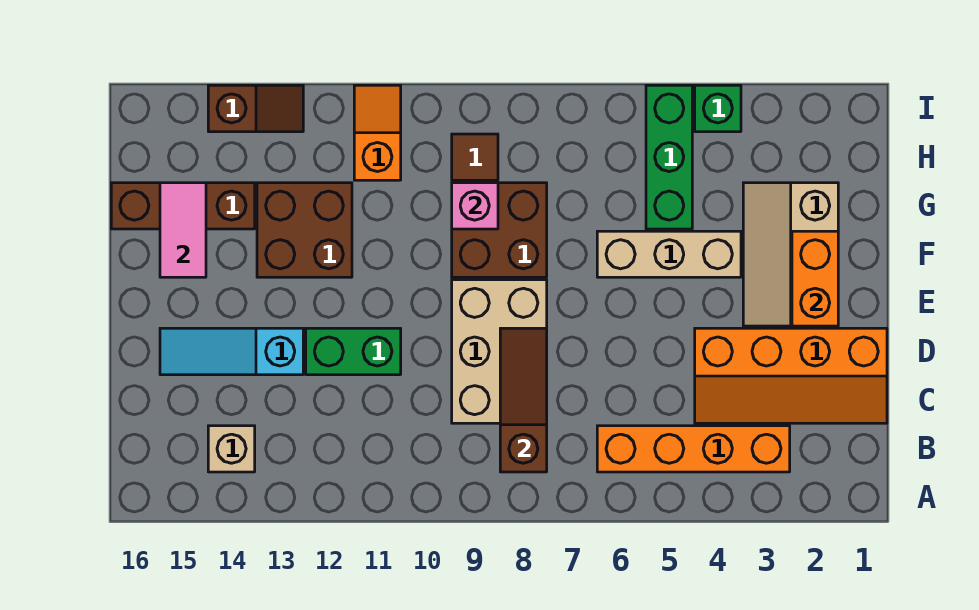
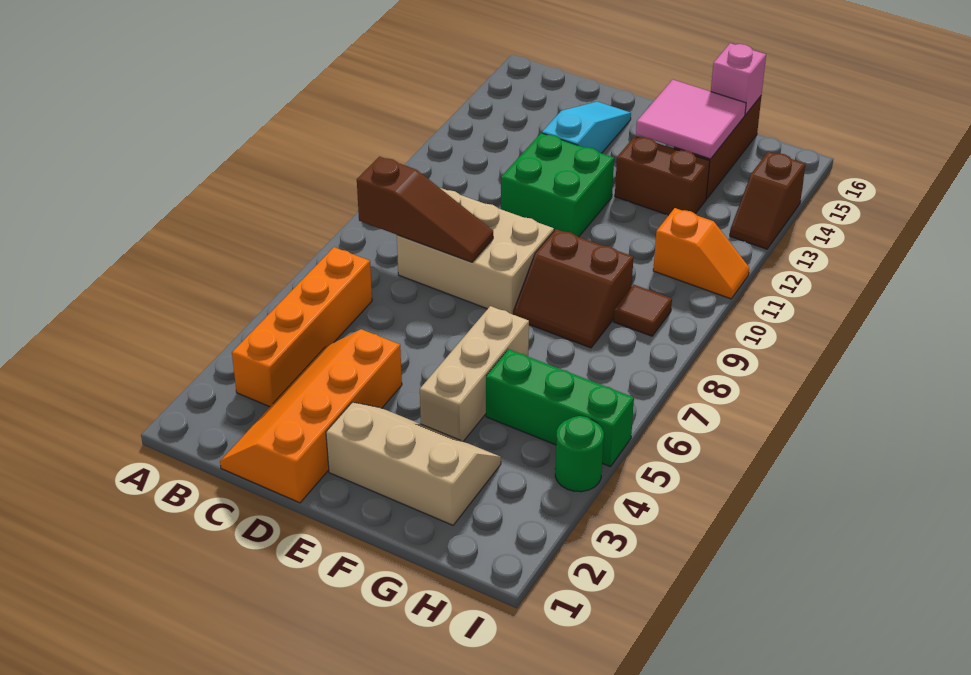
tan brick B14 level 1 -> none
green brick D11:D12 level 1 -> green brick D11:E12 level 1
orange brick E2:F2 level 2 -> none
brown brick F8:G9 level 1 -> brown slope F8:G9 level 1 top 9
brown brick F12:G13 level 1 -> brown brick F13:G13 level 1
pink tile F15:G15 level 2 -> pink tile F14:G15 level 2
pink brick G9 level 2 -> pink brick G16 level 2
green brick I4 level 1 -> green round brick I4 level 1

